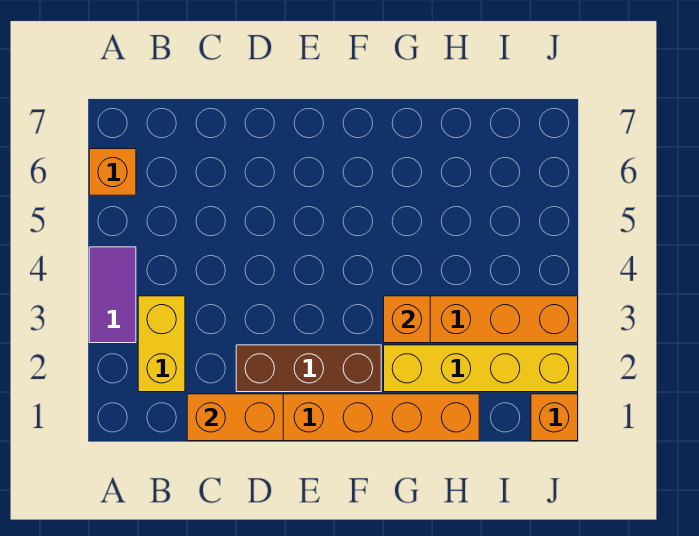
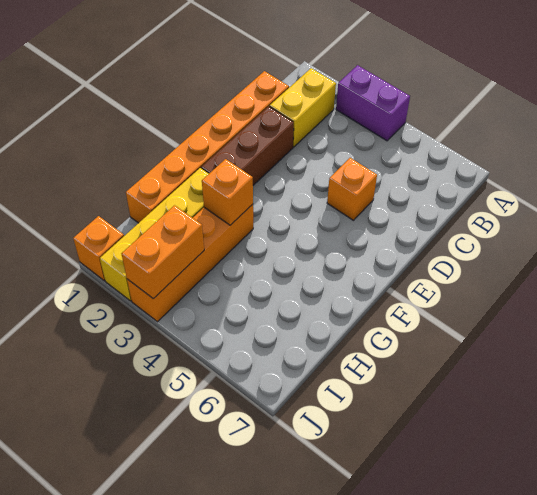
purple tile A3:A4 level 1 -> purple brick A3:A4 level 1
orange brick A6 level 1 -> orange brick D5 level 1
yellow brick B2:B3 level 1 -> yellow brick B2:C2 level 1
orange brick C1:D1 level 2 -> orange brick I3:J3 level 2

